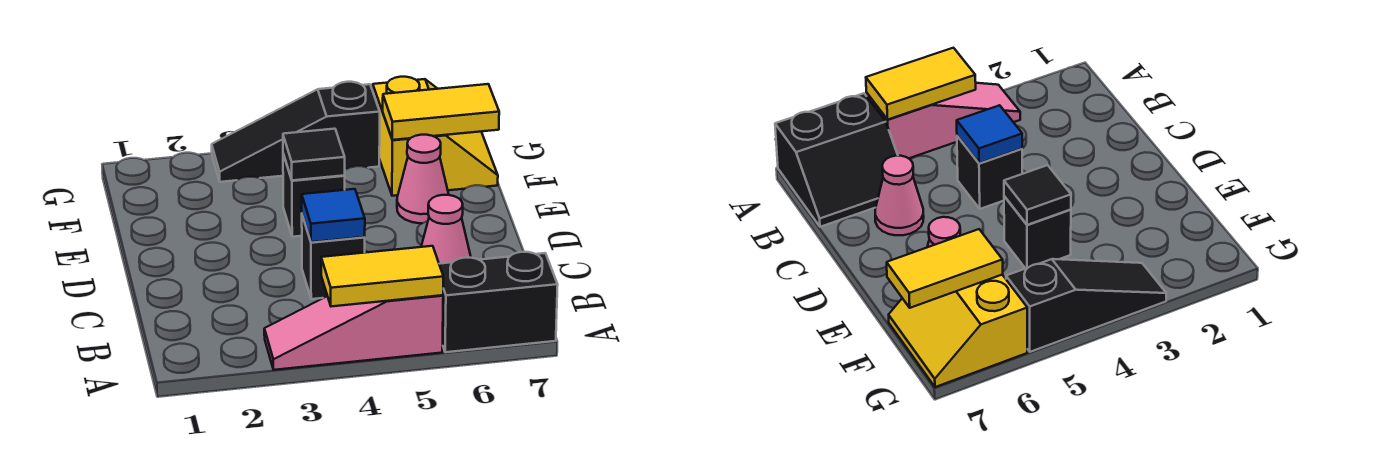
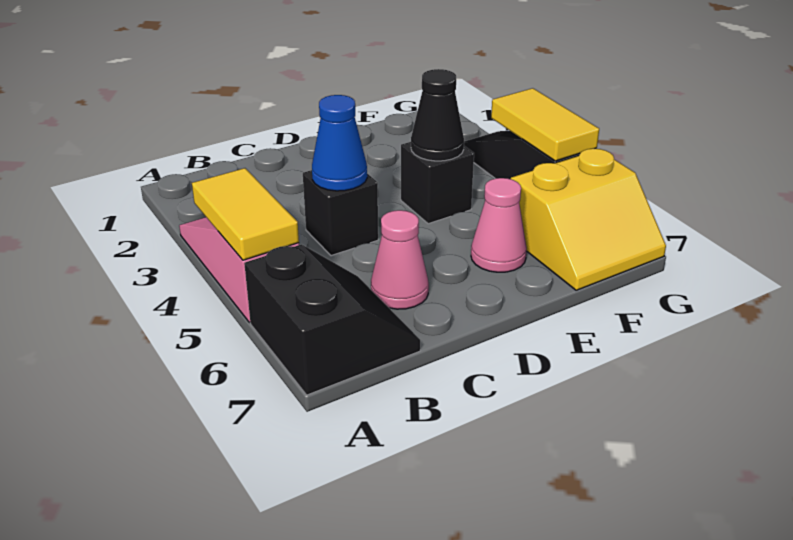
blue tile C4 level 2 -> blue cone C4 level 2
black tile E4 level 2 -> black cone E4 level 2
yellow tile F6:F7 level 2 -> yellow tile G4:G5 level 2

